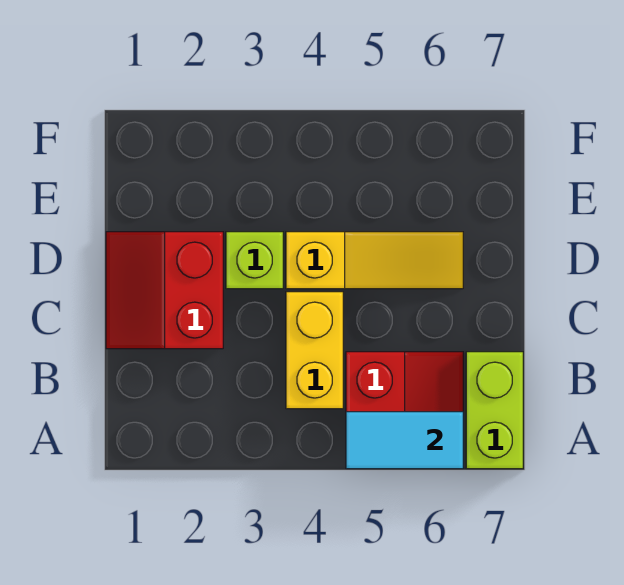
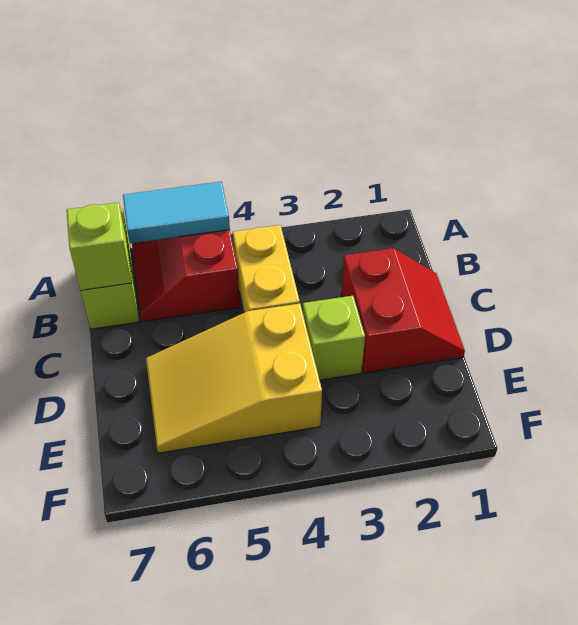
none -> lime brick B7 level 2
yellow slope D4:D6 level 1 top 4 -> yellow slope D4:E6 level 1 top 4

